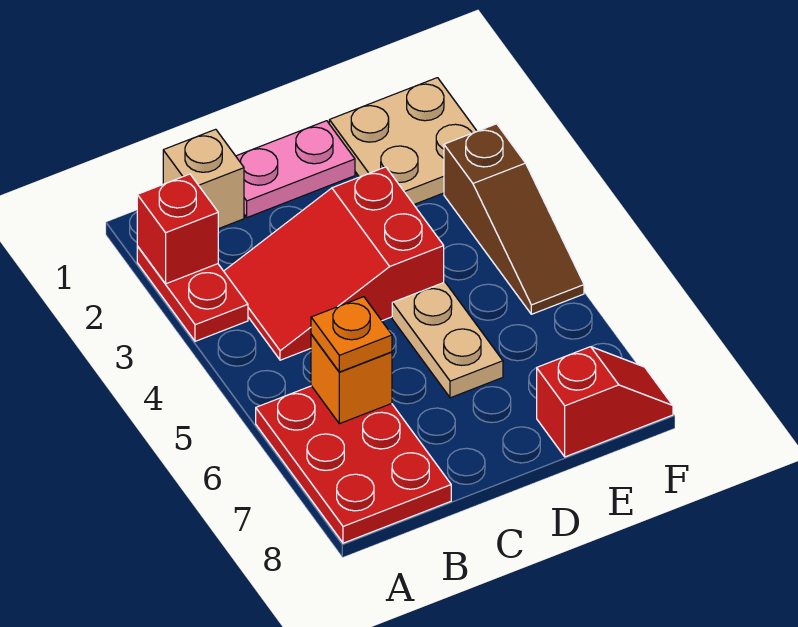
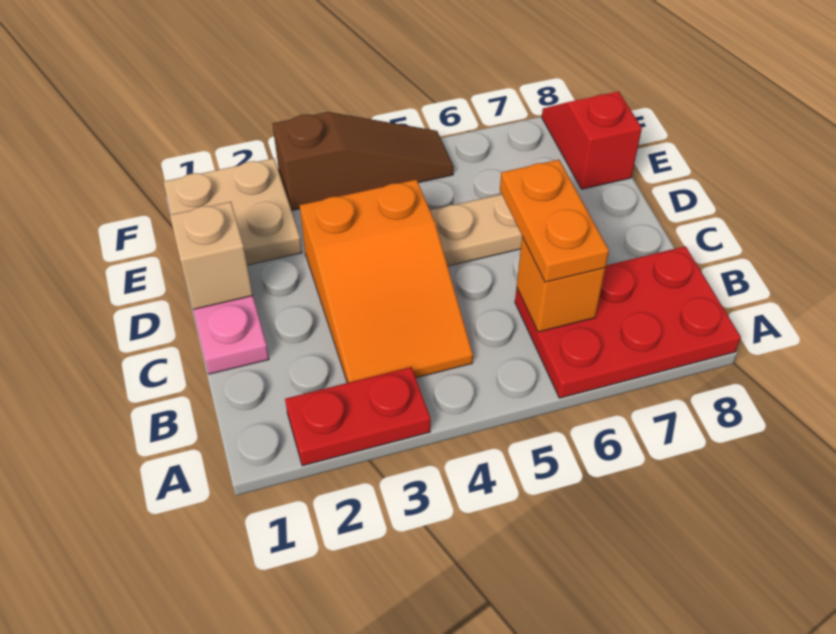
red brick A2 level 2 -> none
tan brick B1 level 1 -> tan brick D1 level 2
red slope B3:D4 level 1 top D -> orange slope B3:D4 level 1 top D
orange plate B6 level 3 -> orange plate B6:C6 level 3

